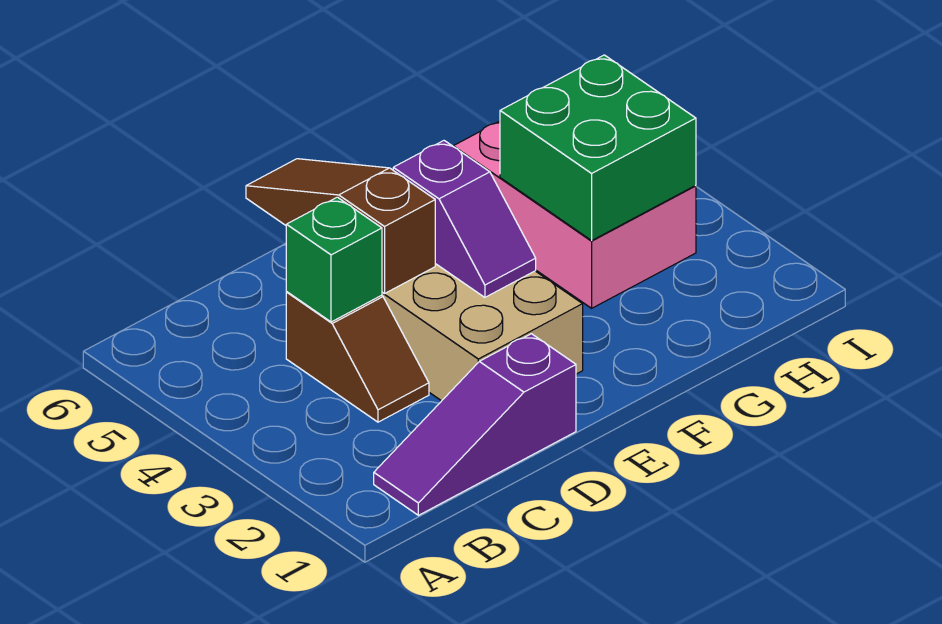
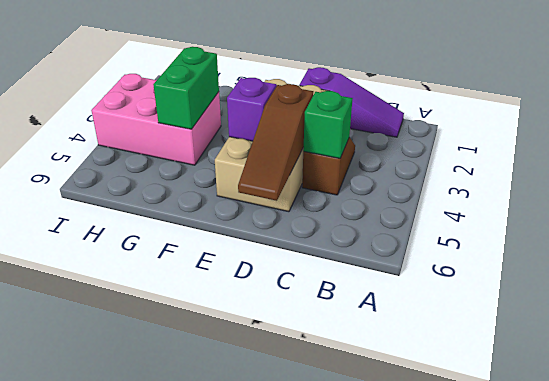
pink brick G3:H5 level 1 -> pink brick G3:I4 level 1
green brick G3:H4 level 2 -> green brick G3:G4 level 2

